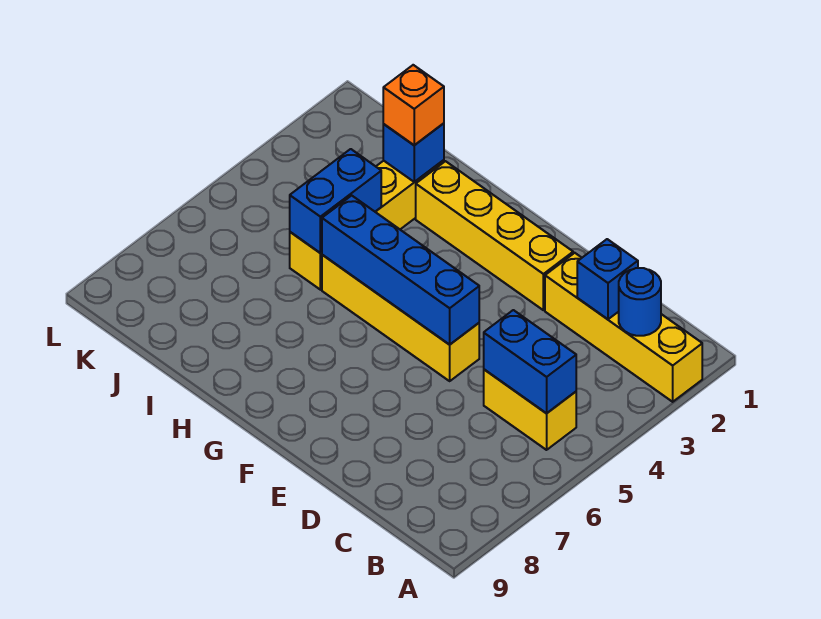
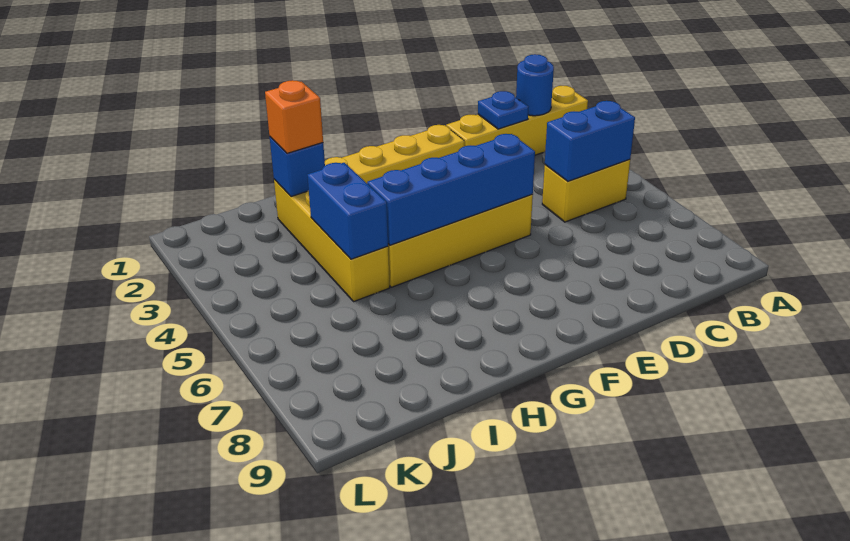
blue brick C2 level 2 -> blue plate C2 level 2

